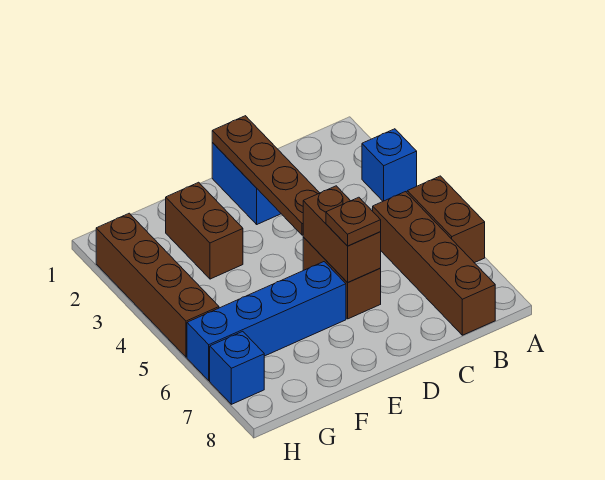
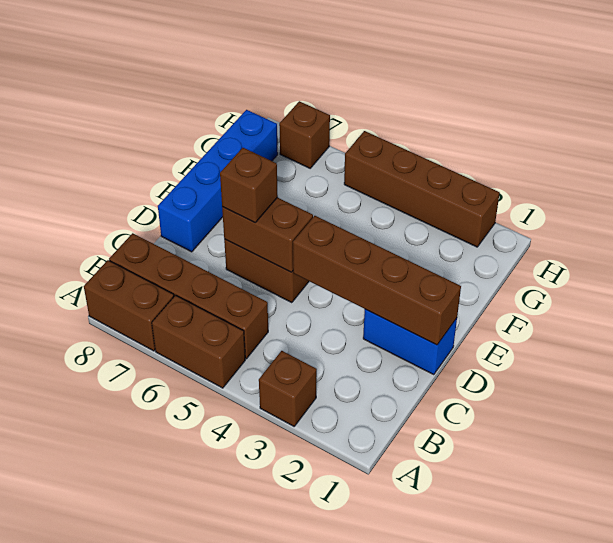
blue brick A3 level 1 -> brown brick A3 level 1
brown plate D1:D4 level 2 -> brown brick D1:D4 level 2
brown plate D6 level 3 -> brown brick D6 level 3
blue brick E6:H6 level 1 -> blue brick D8:G8 level 1
brown brick F2:F3 level 1 -> brown brick A7:A8 level 1
blue brick H7 level 1 -> brown brick H7 level 1

